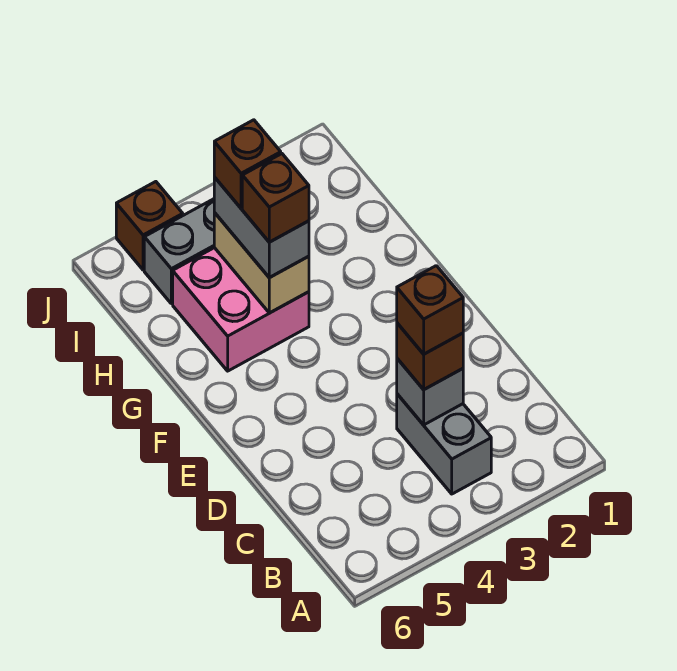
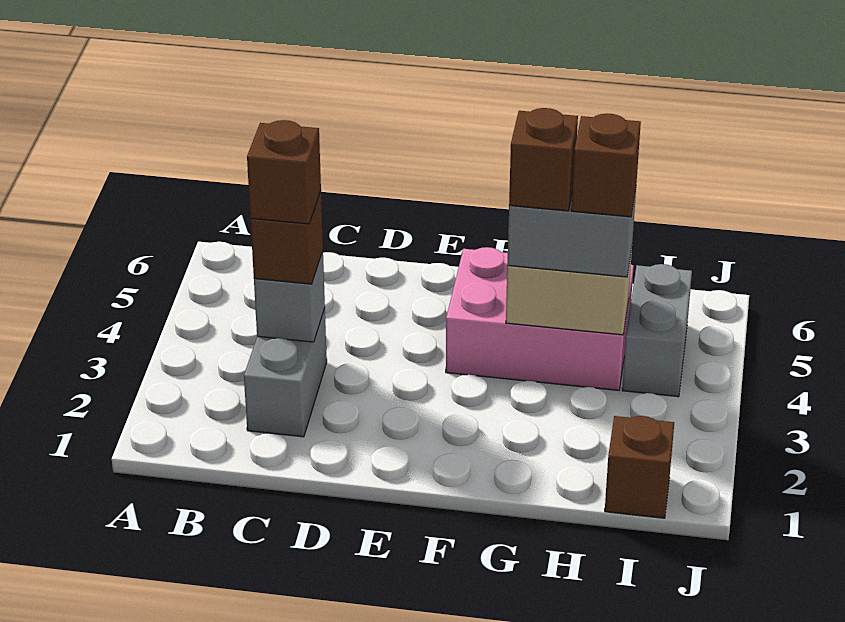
grey brick B3:C3 level 1 -> grey brick C2:C3 level 1
pink brick G4:H5 level 1 -> pink brick F4:H5 level 1
brown brick J5 level 1 -> brown brick I1 level 1

